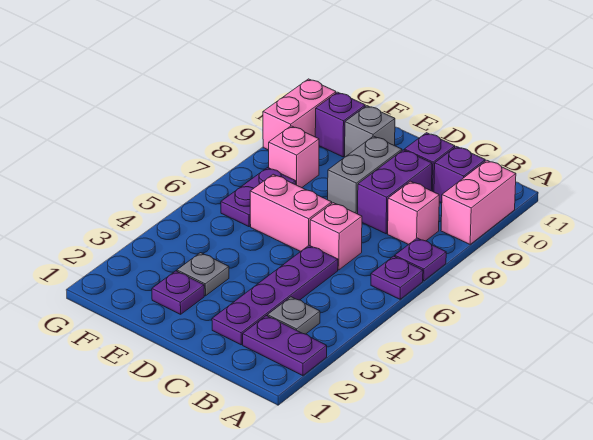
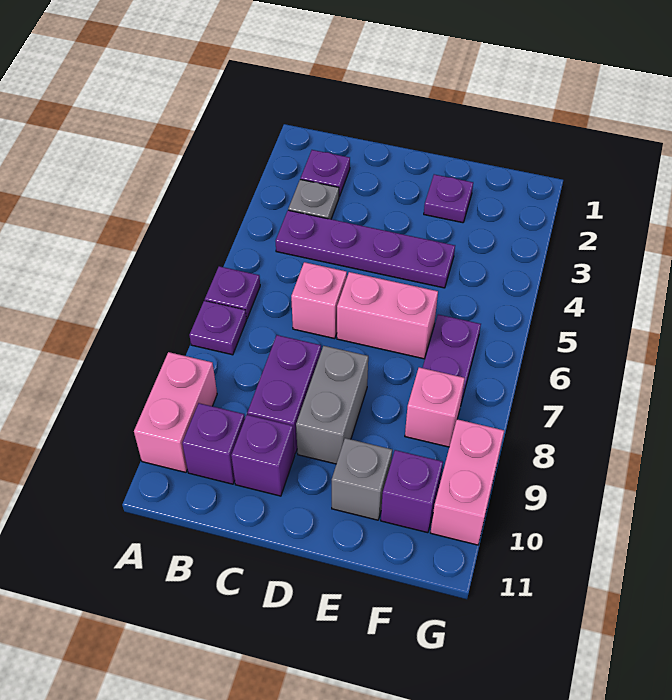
purple plate A2:B2 level 1 -> purple plate B2 level 1
pink brick B8 level 1 -> none
purple plate C2:C5 level 1 -> purple plate B4:E4 level 1
grey plate E3 level 1 -> none

